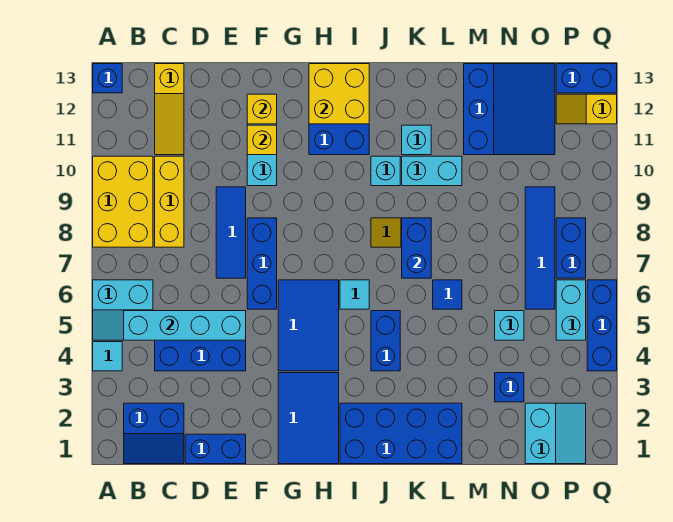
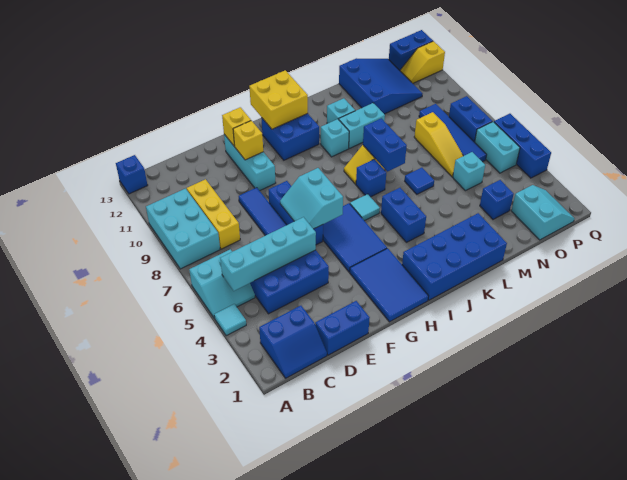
yellow brick A8:B10 level 1 -> cyan brick A8:B10 level 1
yellow slope C11:C13 level 1 top 13 -> yellow slope N6:N8 level 1 top 8
none -> cyan slope F6:G7 level 2 top G
none -> blue brick J7 level 1

